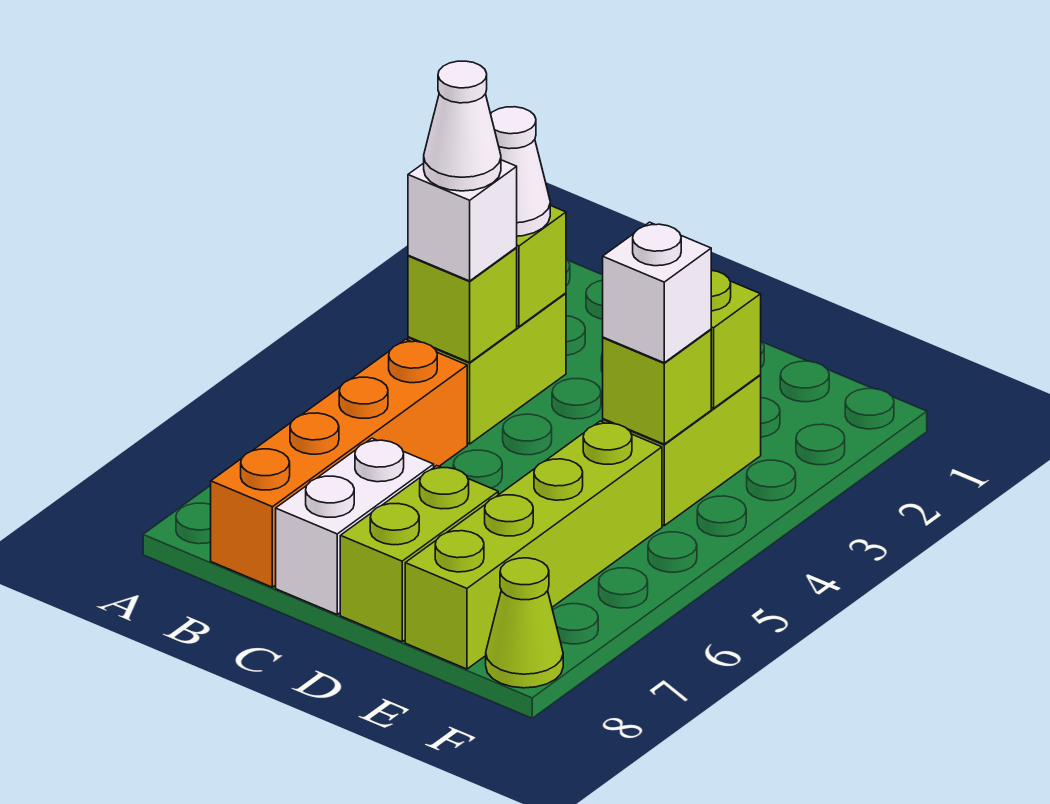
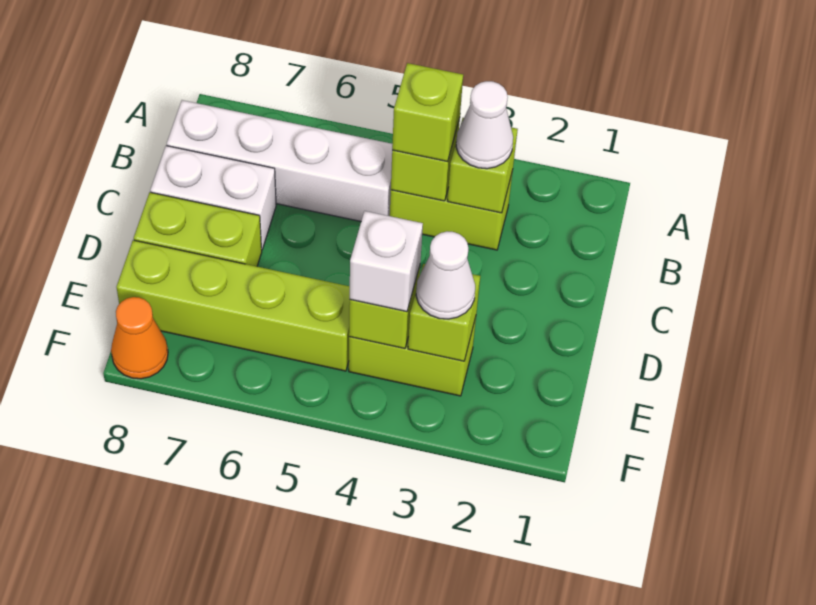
white brick B4 level 3 -> lime brick B4 level 3
white cone B4 level 4 -> white cone E3 level 3
orange brick B5:B8 level 1 -> white brick B5:B8 level 1
lime cone F8 level 1 -> orange cone F8 level 1

